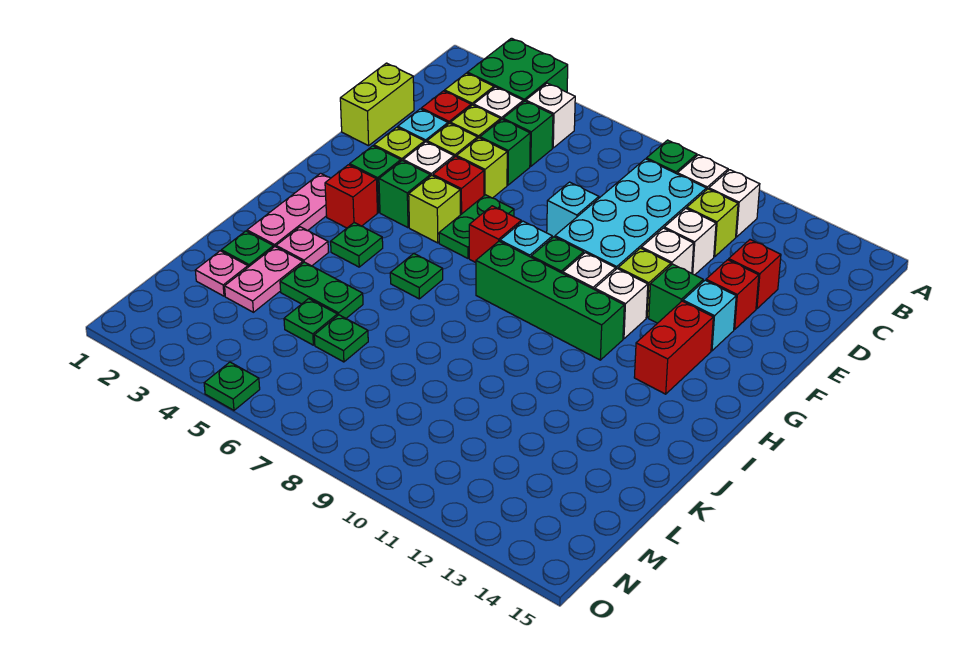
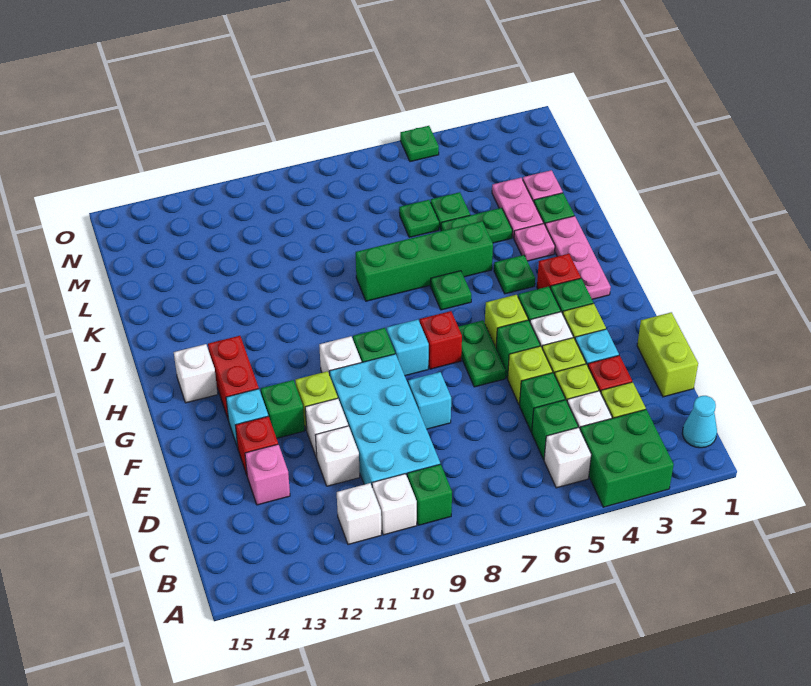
none -> cyan cone B1 level 1
lime brick C11 level 1 -> none
red brick D13 level 1 -> pink brick D13 level 1
red brick F5 level 1 -> green brick F5 level 1
white brick G11 level 1 -> white brick H14 level 1
green brick H8:H11 level 1 -> green brick J5:J8 level 1

